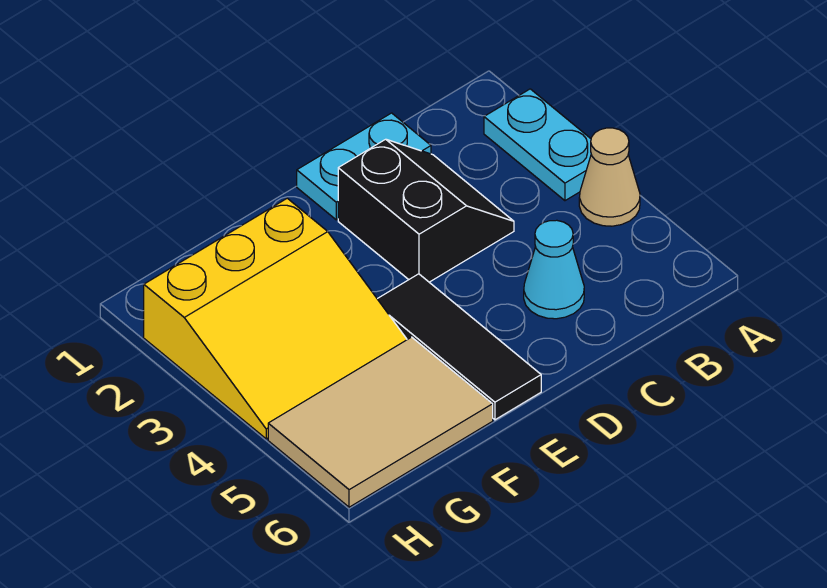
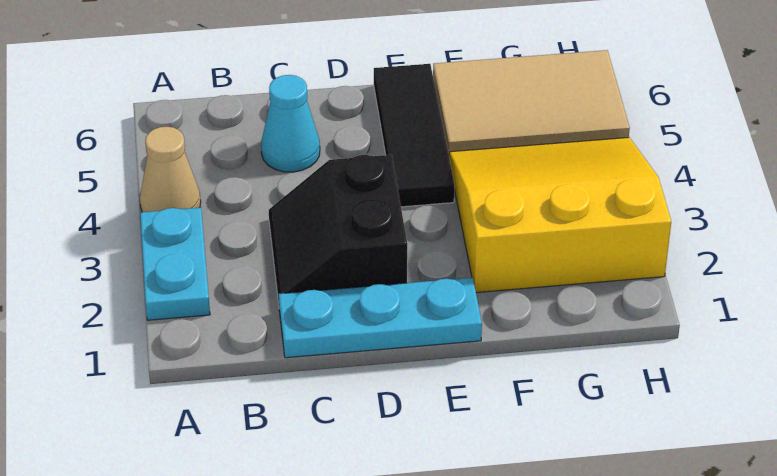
cyan plate C1:D1 level 1 -> cyan plate C1:E1 level 1

